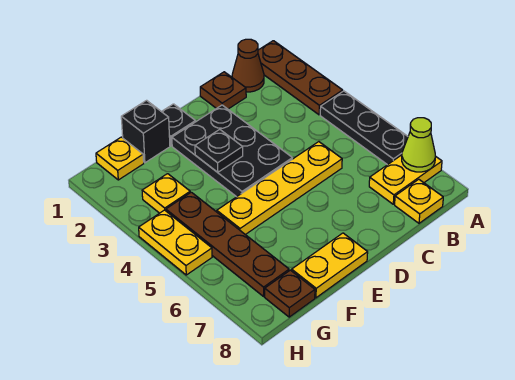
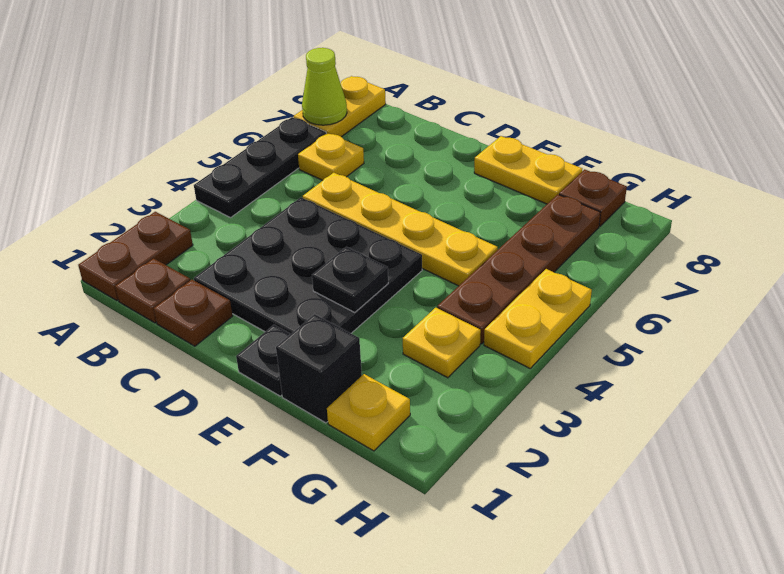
brown plate A1:A3 level 1 -> brown plate A1:A2 level 1
yellow plate A7:B7 level 1 -> yellow plate A7:A8 level 1
brown cone B1 level 1 -> brown plate B1 level 1
yellow plate B8 level 1 -> yellow plate B6 level 1
black plate D2:E4 level 1 -> black plate C2:E4 level 1

